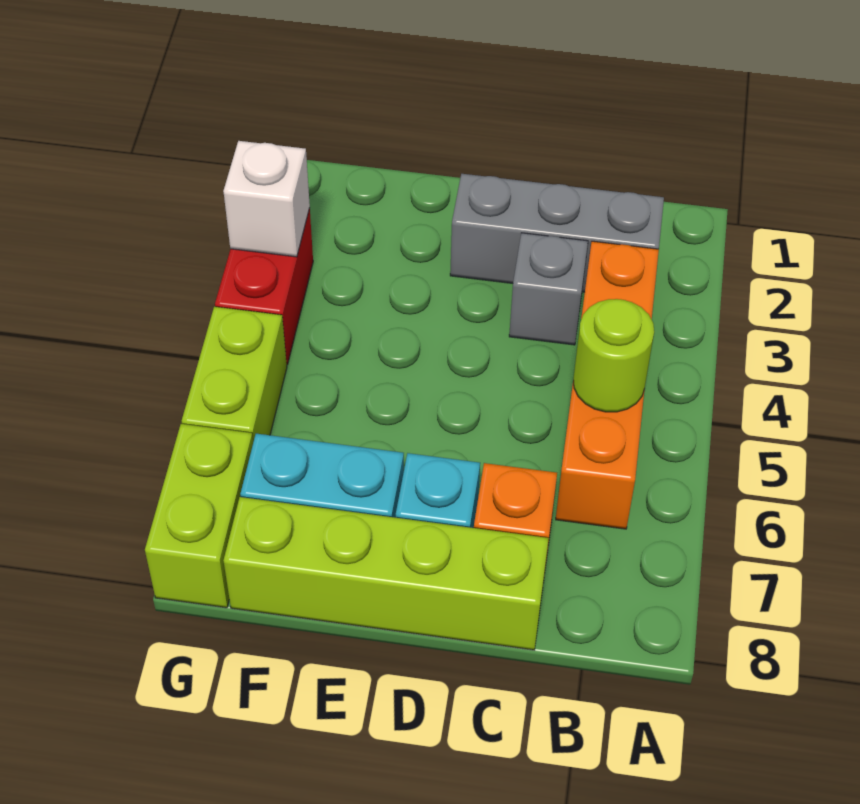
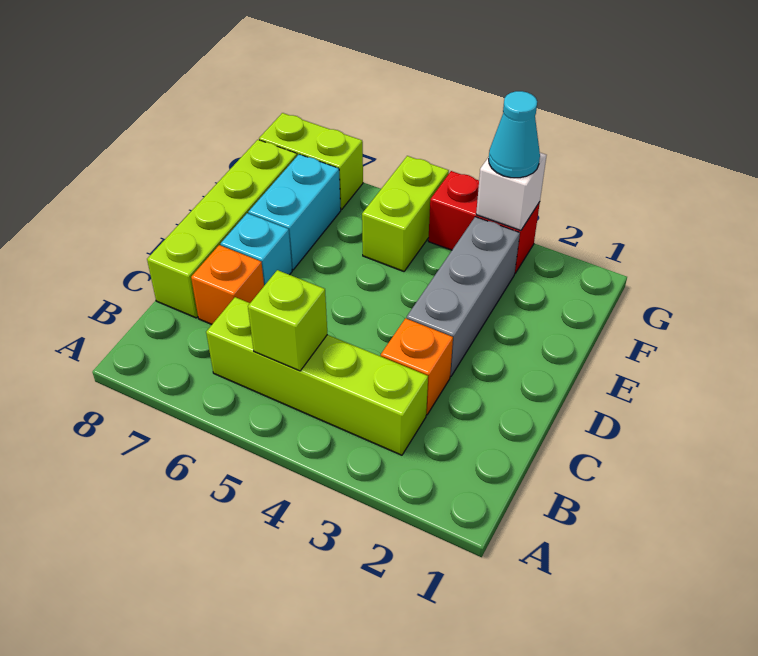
grey brick B2:D2 level 1 -> grey brick D3:F3 level 1
orange brick B3:B6 level 1 -> lime brick B3:B6 level 1
lime round brick B5 level 2 -> lime brick B5 level 2
grey brick C3 level 1 -> orange brick C3 level 1
none -> cyan cone G3 level 3
lime brick G5:G6 level 1 -> lime brick F5:G5 level 1

